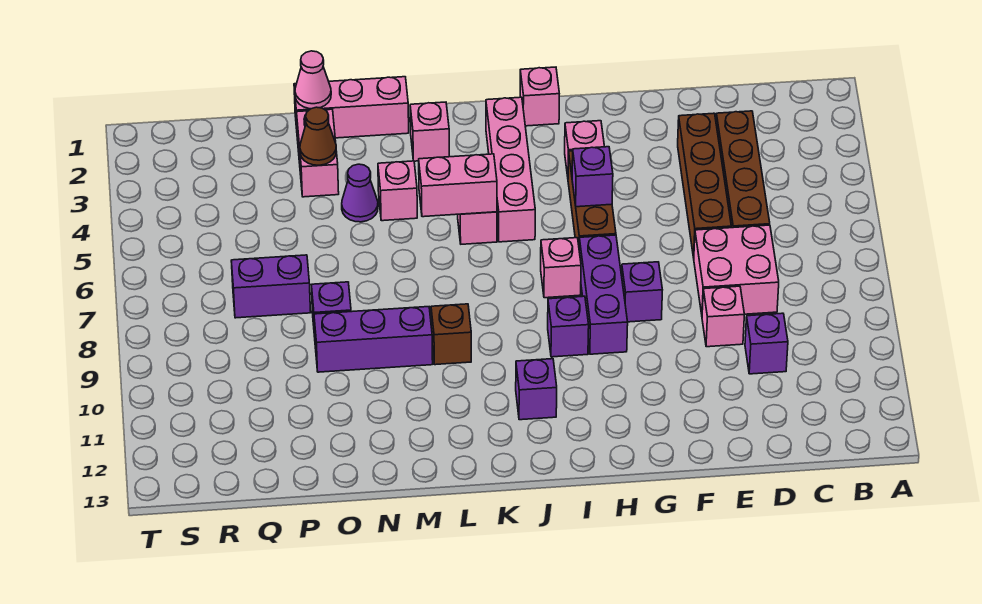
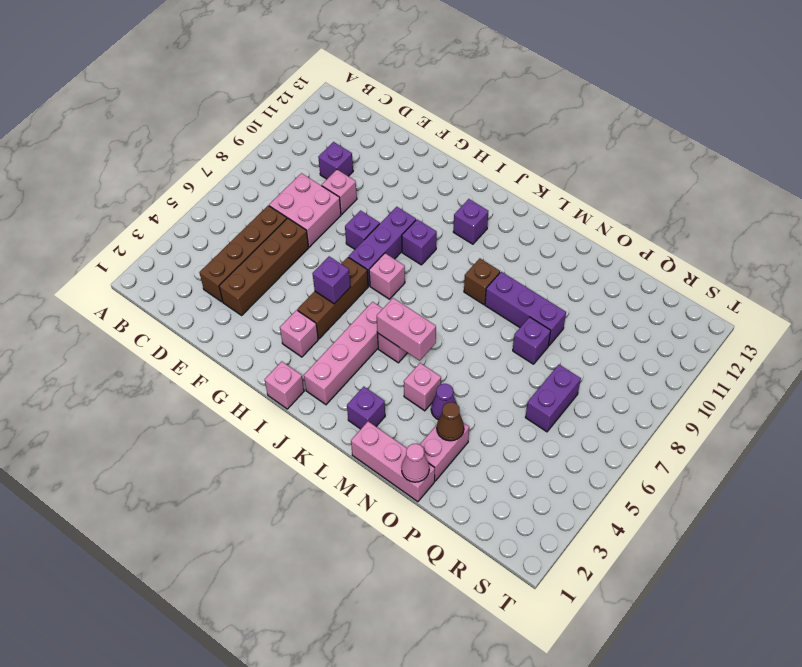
pink brick L2 level 1 -> purple brick L2 level 1
purple brick P7:Q7 level 1 -> purple brick Q6:Q7 level 1

